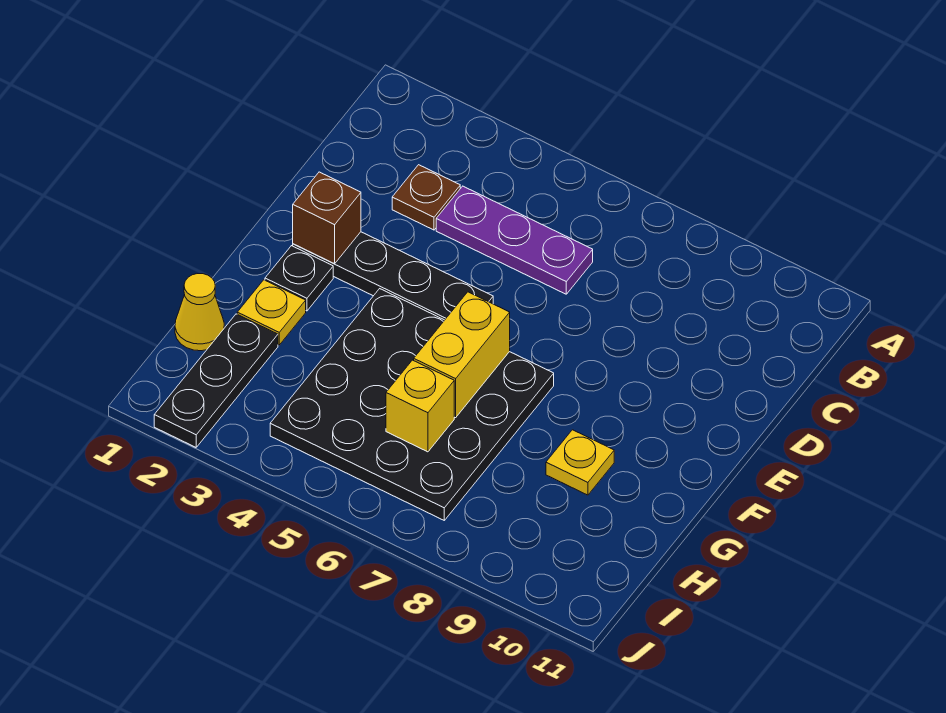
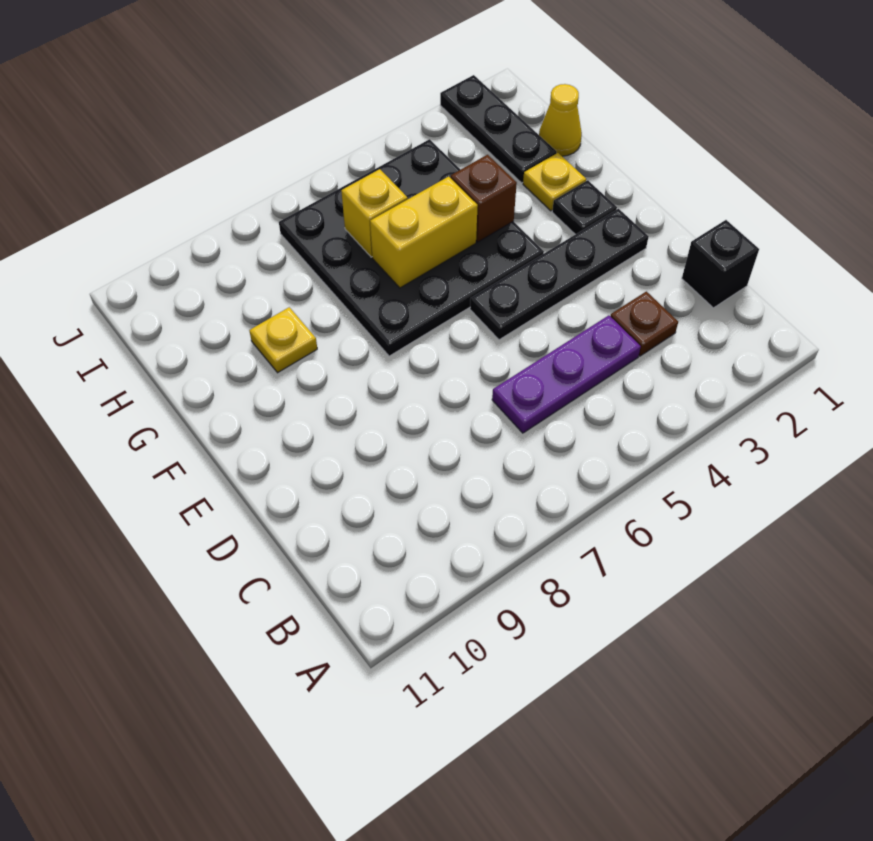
none -> black brick C1 level 1
brown brick E2 level 2 -> brown brick G4 level 2
yellow brick F6:G6 level 2 -> yellow brick G5:G6 level 2

